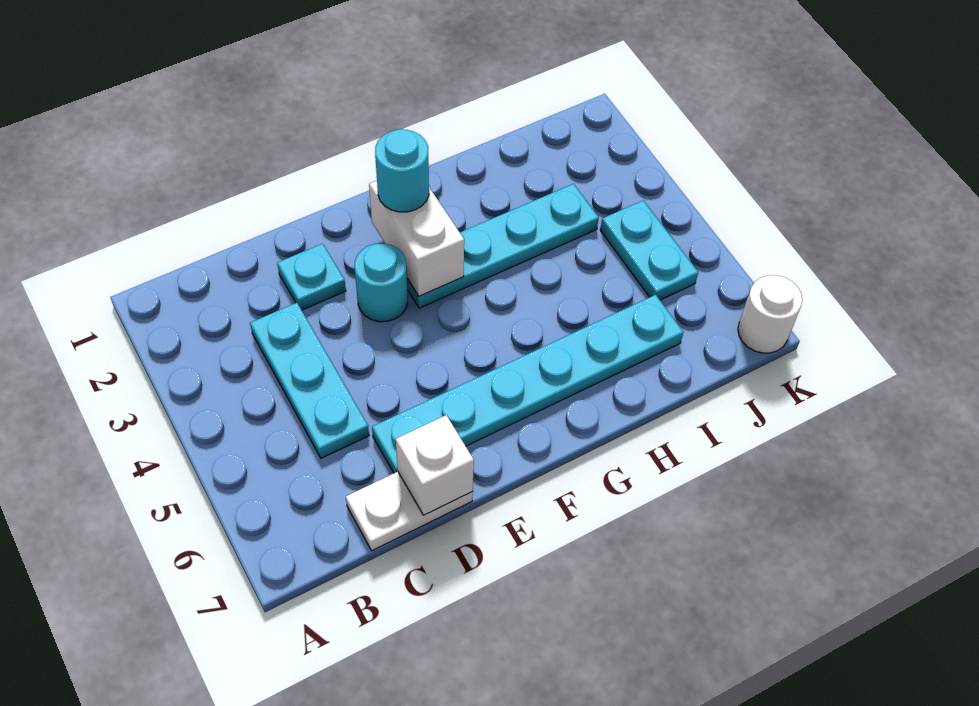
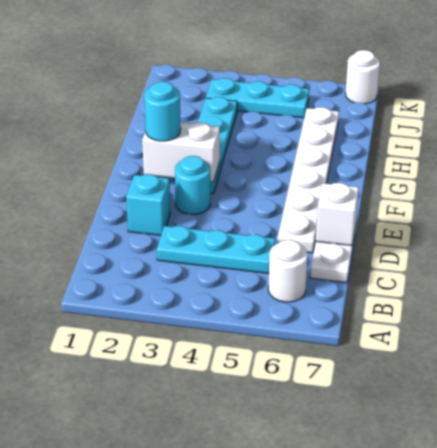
none -> white round brick B6 level 1
cyan plate D2 level 1 -> cyan brick D2 level 1
cyan plate D6:I6 level 1 -> white plate D6:I6 level 1
cyan plate J4:J5 level 1 -> cyan plate J3:J5 level 1

